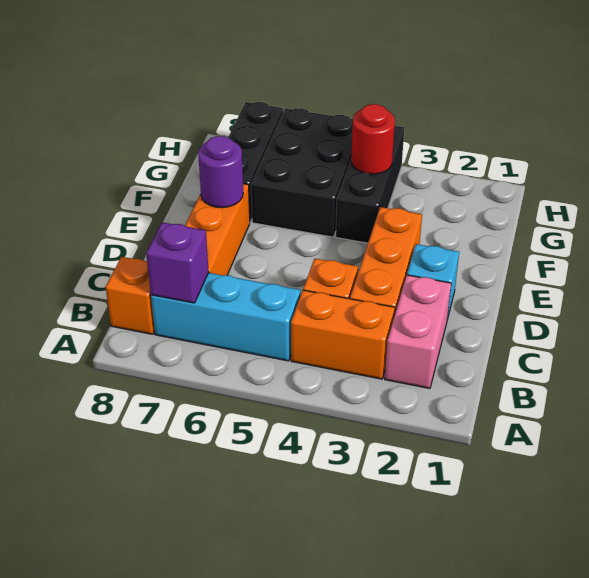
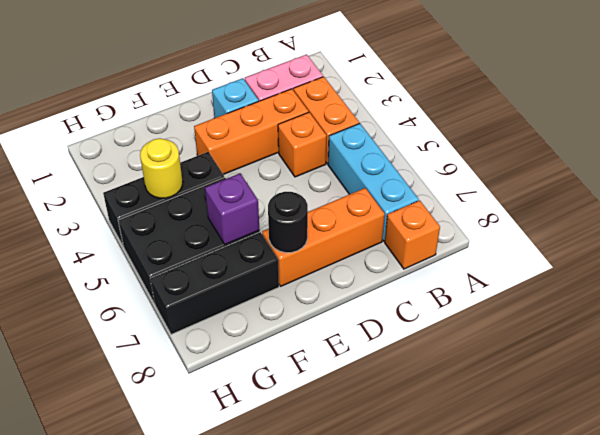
purple brick B7 level 2 -> purple brick F6 level 2
purple round brick E7 level 2 -> black round brick E7 level 2
red round brick G4 level 2 -> yellow round brick G4 level 2

